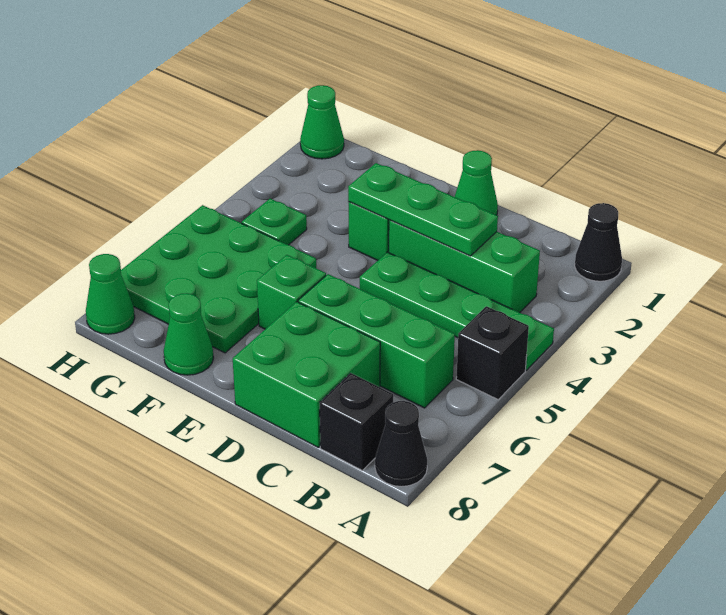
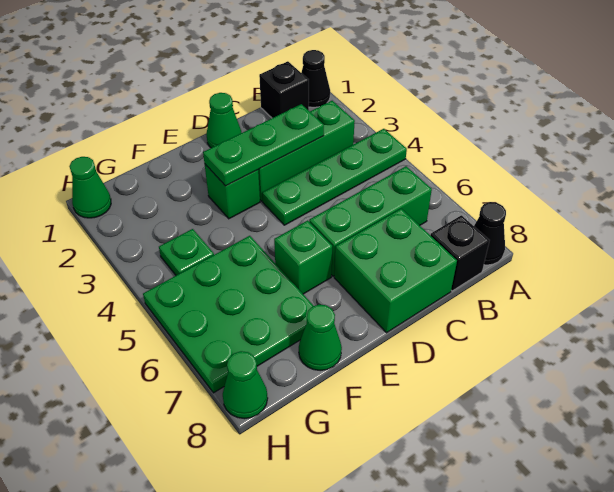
black brick A5 level 1 -> black brick B1 level 1

